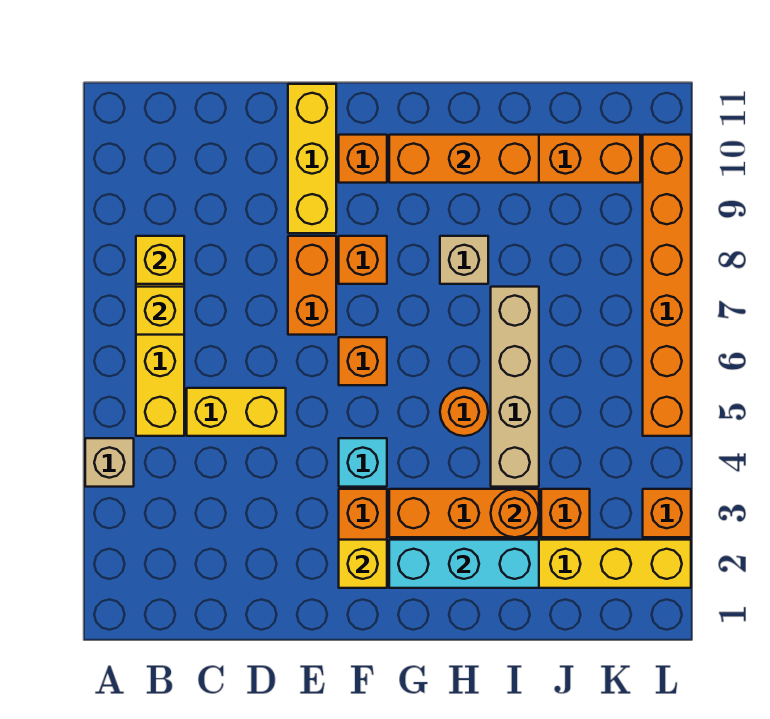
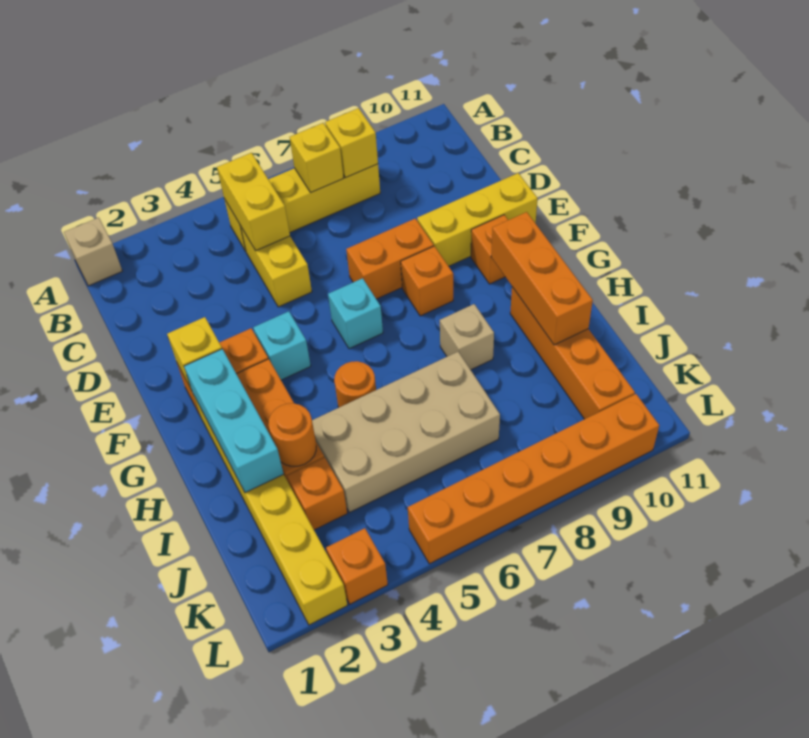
tan brick A4 level 1 -> tan brick A1 level 1
none -> yellow brick B5:C5 level 2
orange brick F6 level 1 -> cyan brick F6 level 1
tan brick I4:I7 level 1 -> tan brick I4:J7 level 1

